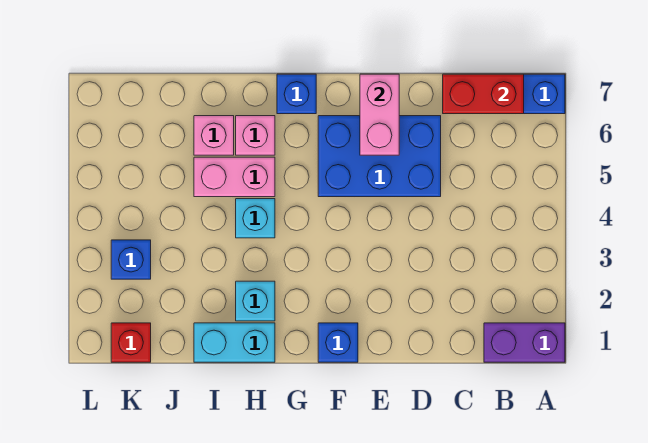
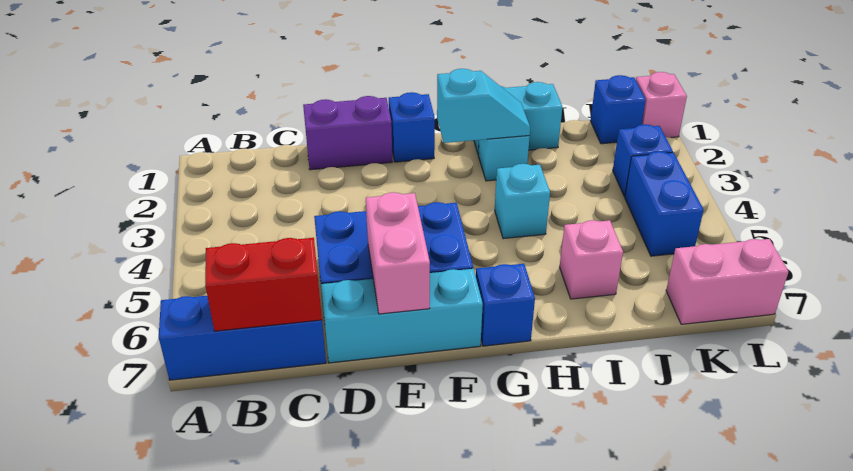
purple brick A1:B1 level 1 -> purple brick D1:E1 level 1
none -> cyan brick D7:F7 level 1
none -> cyan slope G2:H2 level 2 top G
pink brick H5:I5 level 1 -> pink brick K7:L7 level 1
pink brick H6 level 1 -> pink brick L1 level 1
red brick K1 level 1 -> blue brick K1 level 1
none -> blue brick K4:K5 level 1

